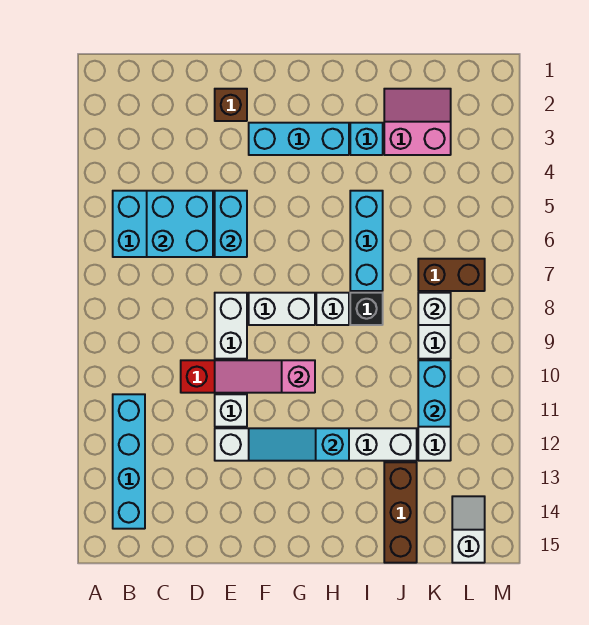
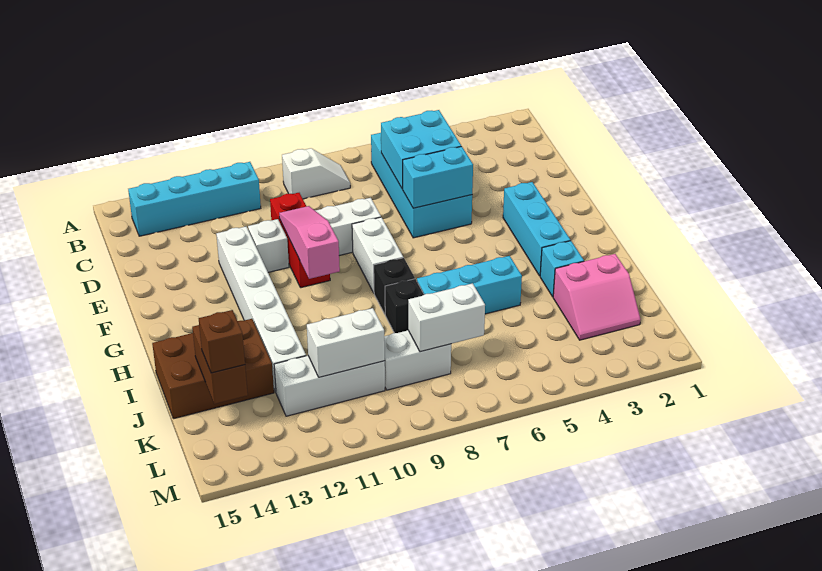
brown brick E2 level 1 -> brown brick K14 level 3
cyan slope F12:H12 level 2 top H -> none
white brick H8 level 1 -> black brick H8 level 1
pink slope J2:K3 level 1 top 3 -> pink slope J2:K3 level 1 top J
brown brick J13:J15 level 1 -> brown brick I13:J15 level 1
brown brick K7:L7 level 1 -> brown brick J14:K14 level 2
white brick K8 level 2 -> white brick K7:K8 level 2
cyan brick K10:K11 level 2 -> white brick K10:K11 level 2
white slope L14:L15 level 1 top 15 -> white slope B8:B9 level 1 top 9

